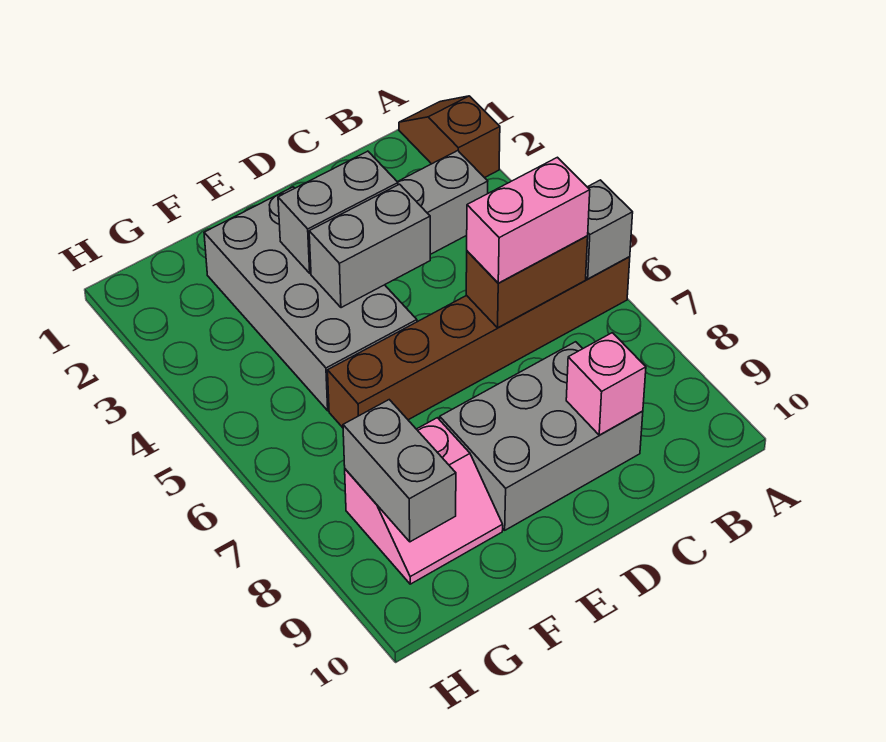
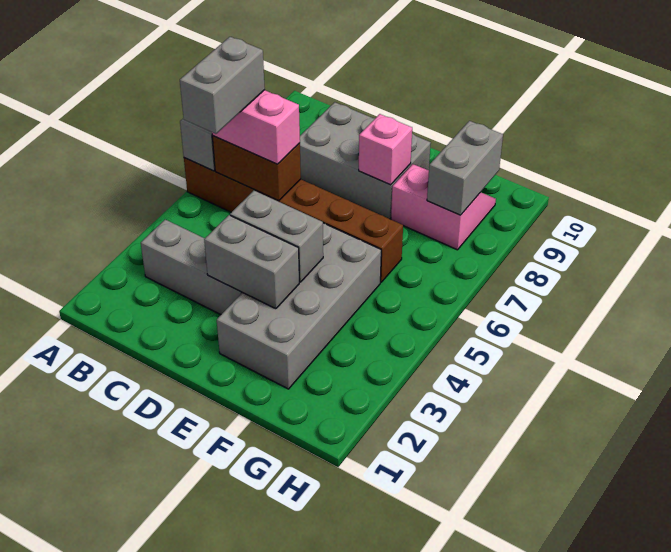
brown slope A1:A2 level 1 top 2 -> none
none -> grey brick B5:B6 level 4
pink brick C9 level 2 -> pink brick E8 level 2

